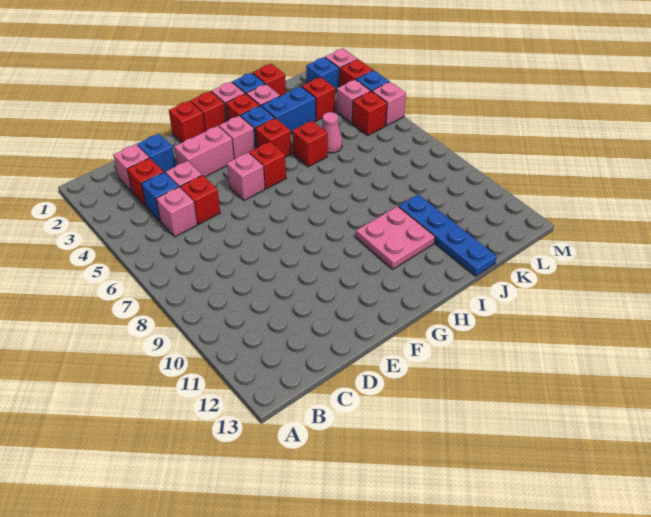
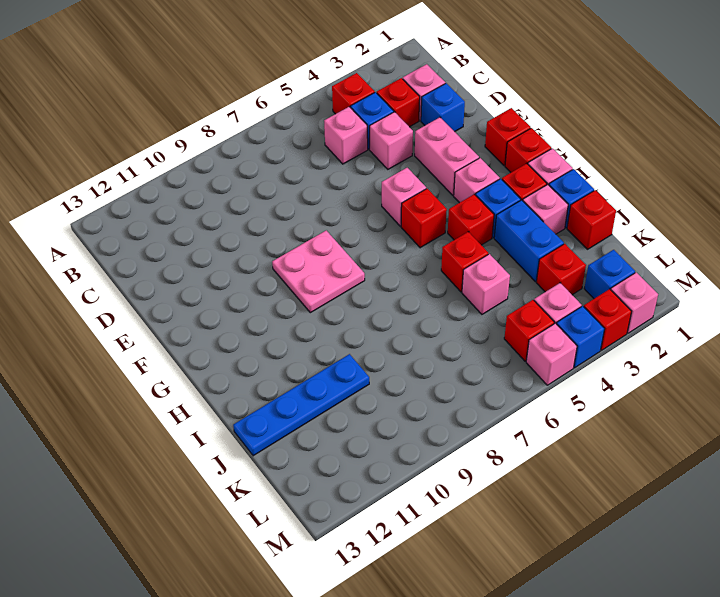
red brick D5 level 1 -> red brick B4 level 1
pink plate H10:I11 level 1 -> pink plate F8:G9 level 1
pink cone J5 level 1 -> pink brick J5 level 1

